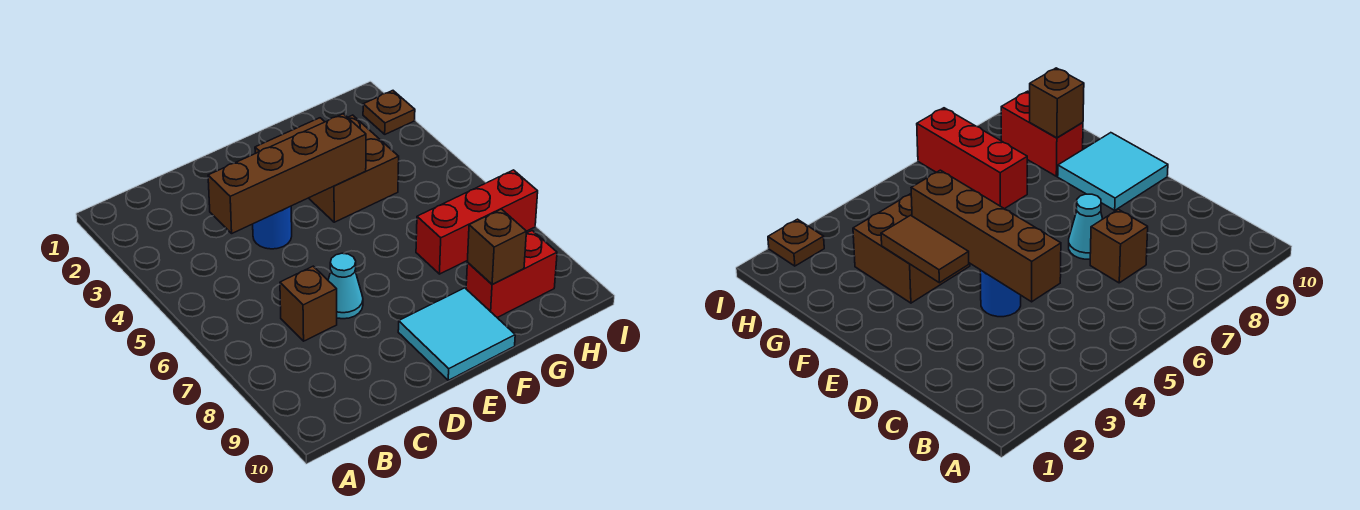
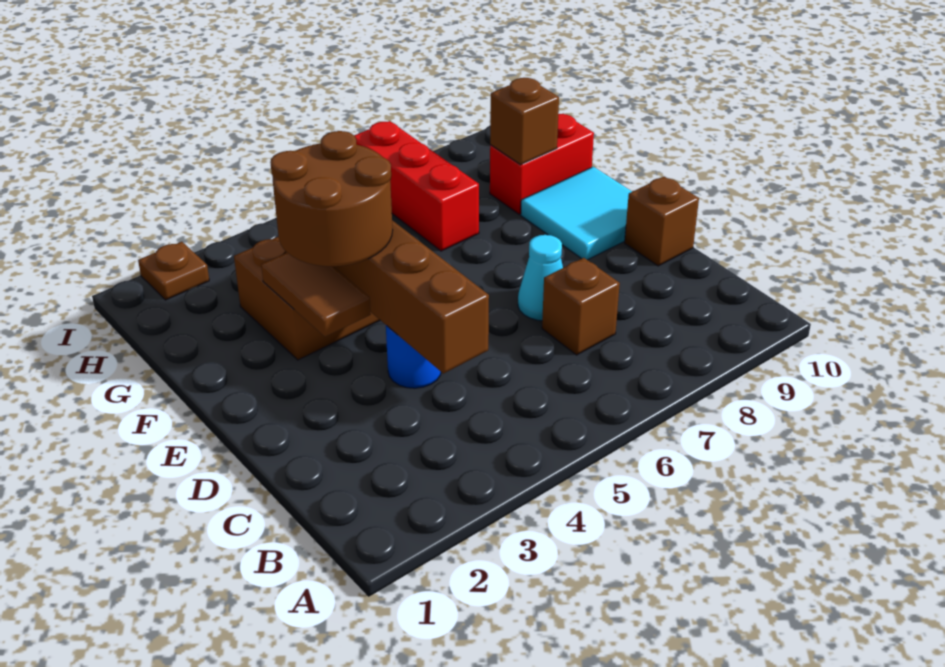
none -> brown brick D10 level 1
none -> brown round brick E3:F4 level 3
red brick G9:H9 level 1 -> red brick G9:G10 level 1

